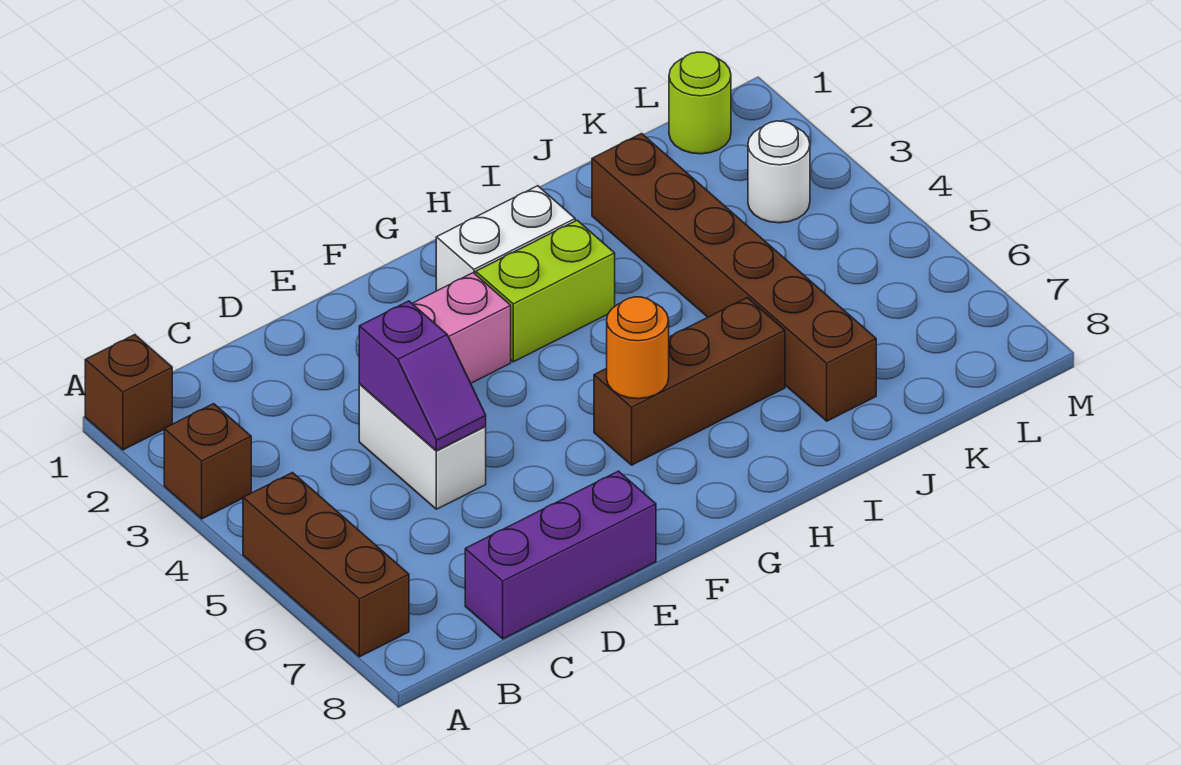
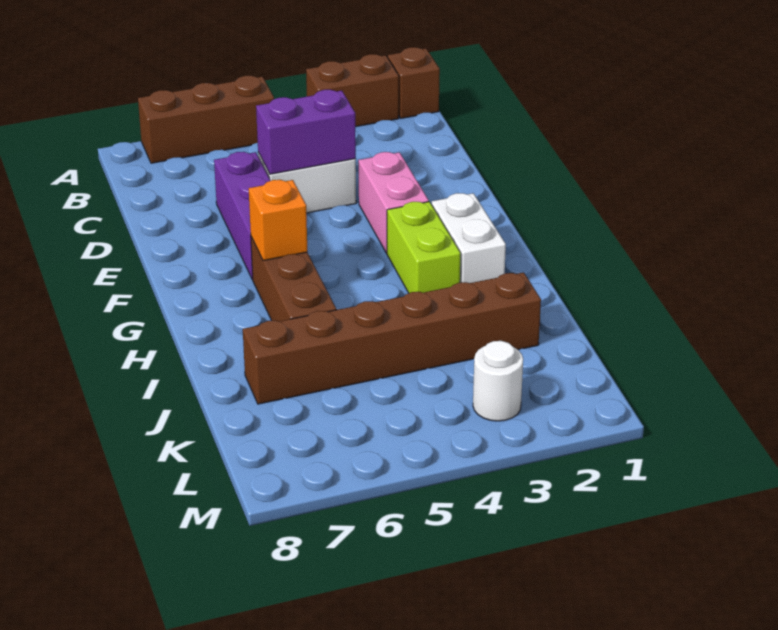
brown brick A3 level 1 -> brown brick A2:A3 level 1
purple brick C8:E8 level 1 -> purple brick D6:F6 level 1
purple slope D4:D5 level 2 top 4 -> purple brick D4:D5 level 2
orange round brick G6 level 2 -> orange brick G6 level 2
lime round brick L1 level 1 -> none

